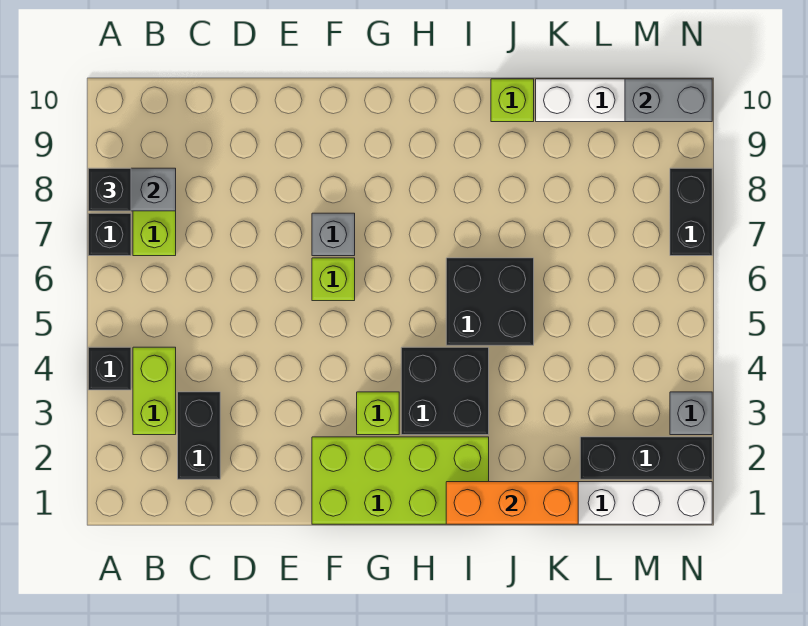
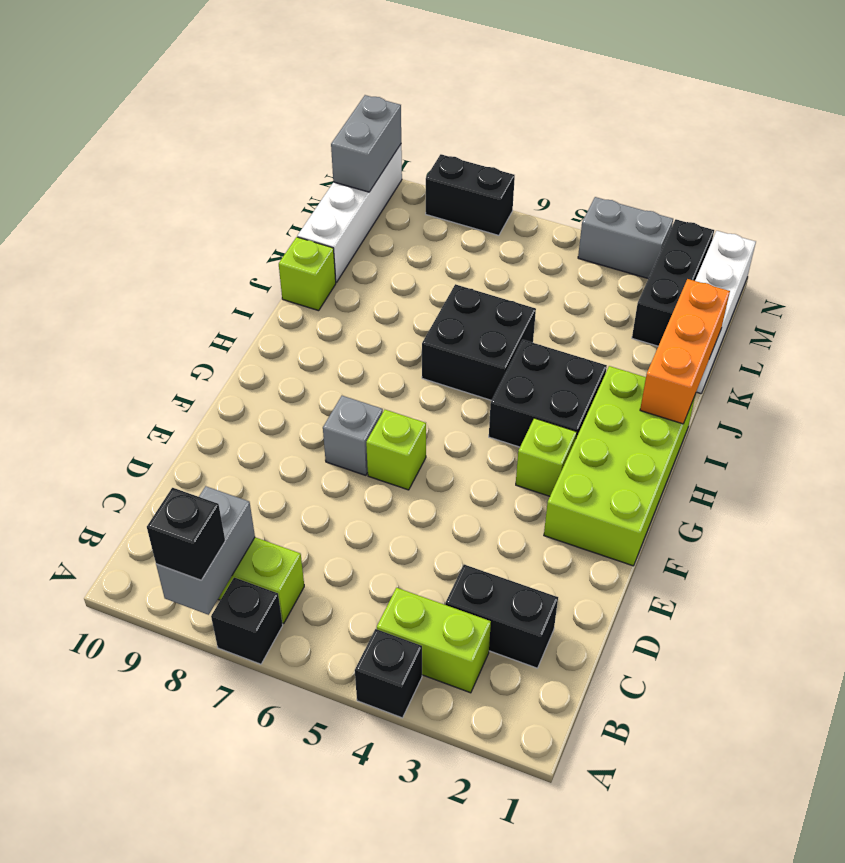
grey brick N3 level 1 -> grey brick N3:N4 level 1

